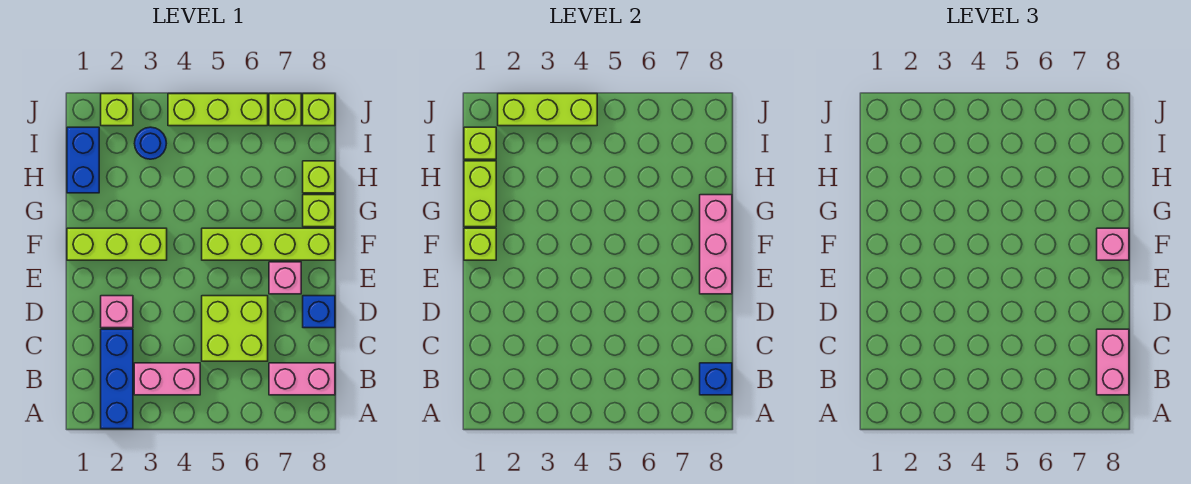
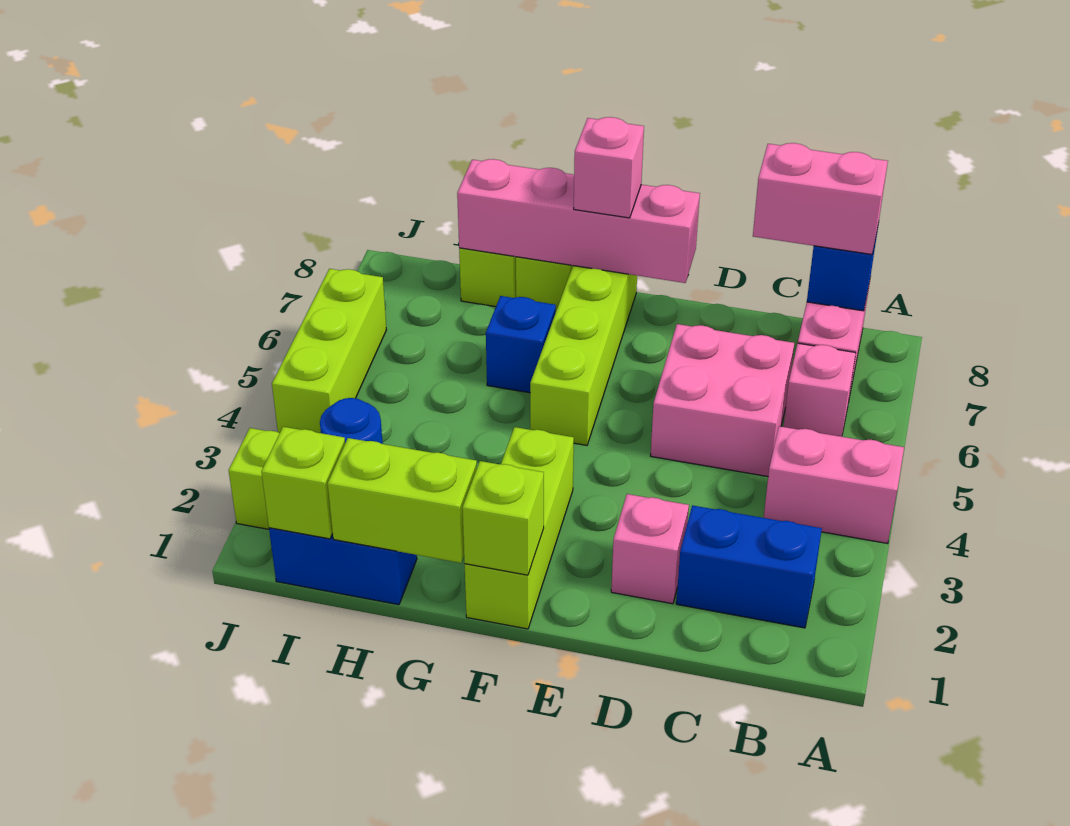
blue brick A2:C2 level 1 -> blue brick B2:C2 level 1
pink brick B3:B4 level 1 -> pink brick A4:B4 level 1
lime brick C5:D6 level 1 -> pink brick C5:D6 level 1
blue brick D8 level 1 -> blue brick G6 level 1
pink brick E7 level 1 -> pink brick B6 level 1
pink brick E8:G8 level 2 -> pink brick E8:H8 level 2
lime brick J2:J4 level 2 -> none
lime brick J7 level 1 -> none
lime brick J8 level 1 -> none

